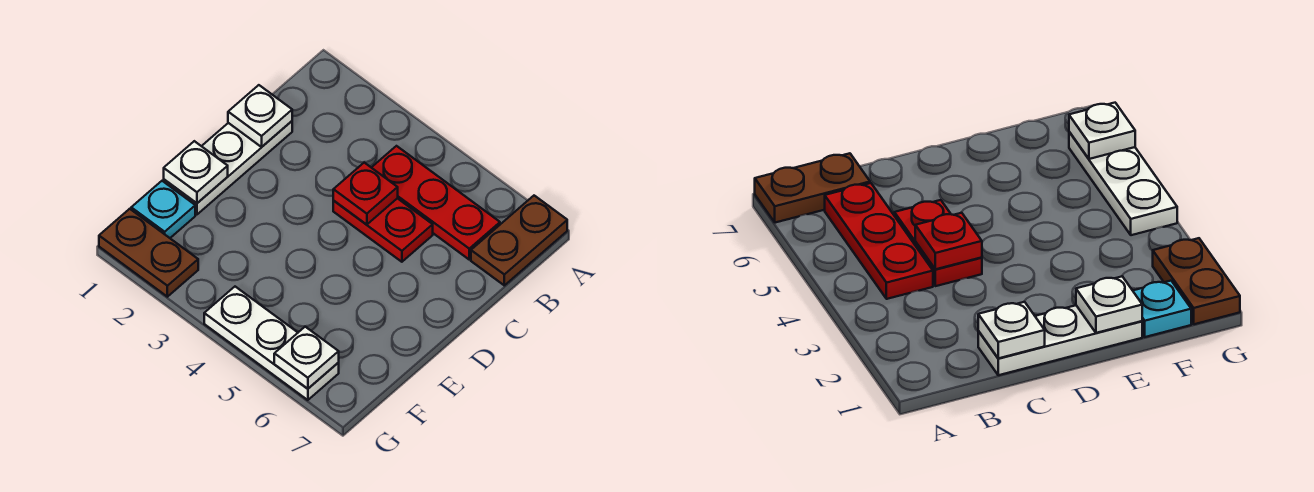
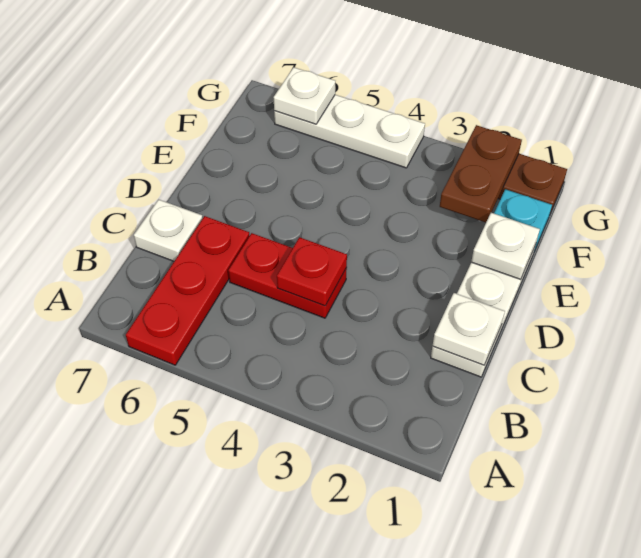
brown plate A7:B7 level 1 -> brown plate F2:G2 level 2
red plate B4:B6 level 1 -> red plate A6:C6 level 1
none -> white plate C7 level 1

